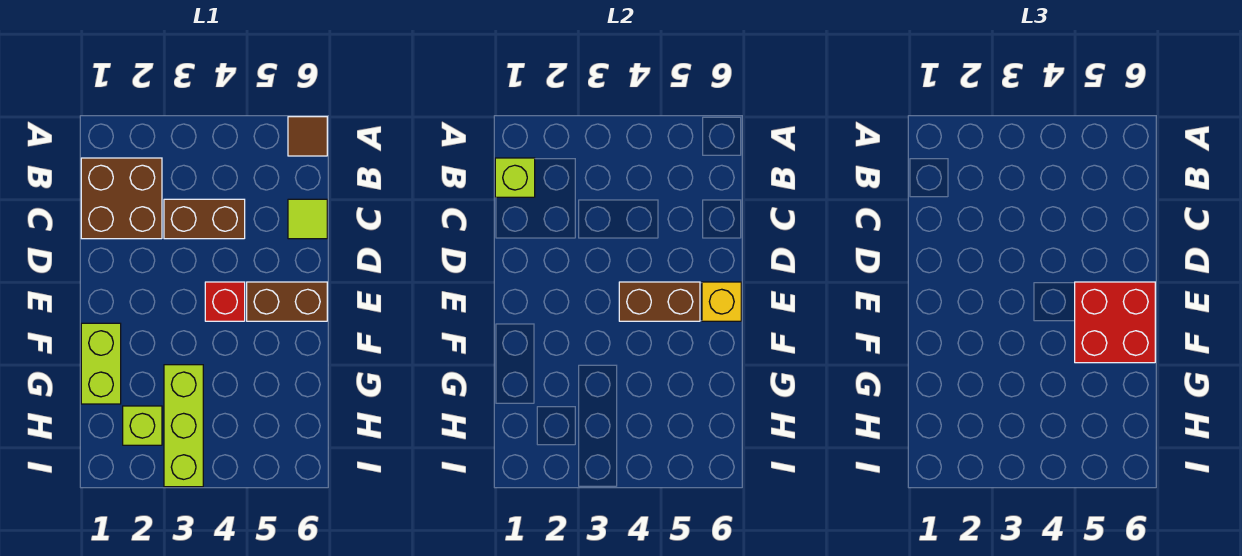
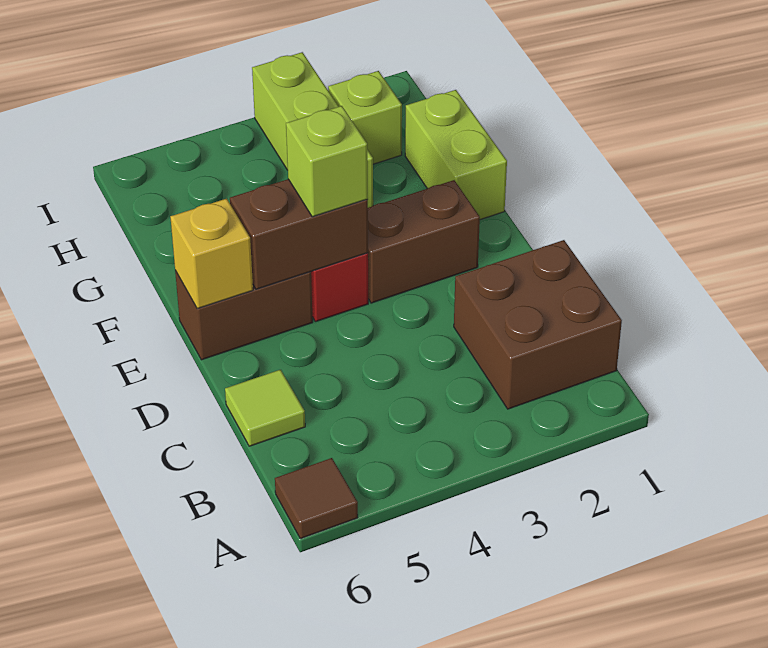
lime brick B1 level 2 -> lime brick E4 level 3
brown brick C3:C4 level 1 -> brown brick E2:E3 level 1
red brick E5:F6 level 3 -> none

